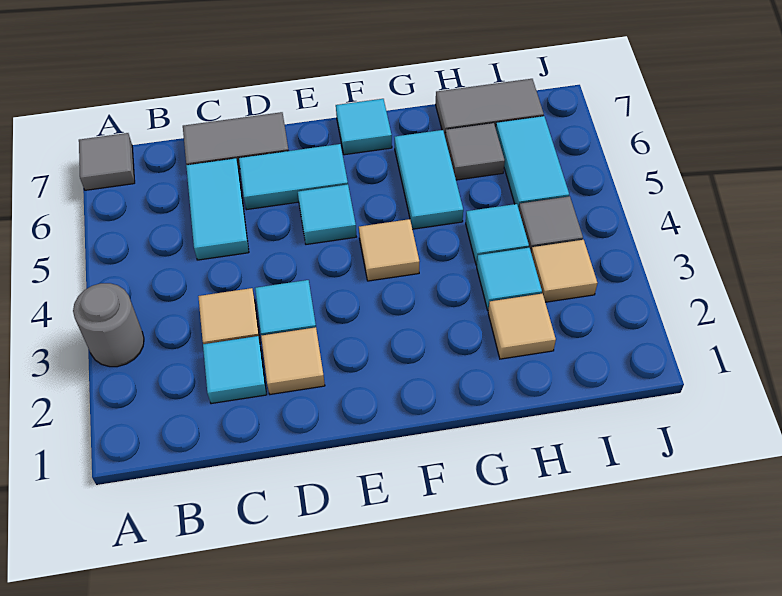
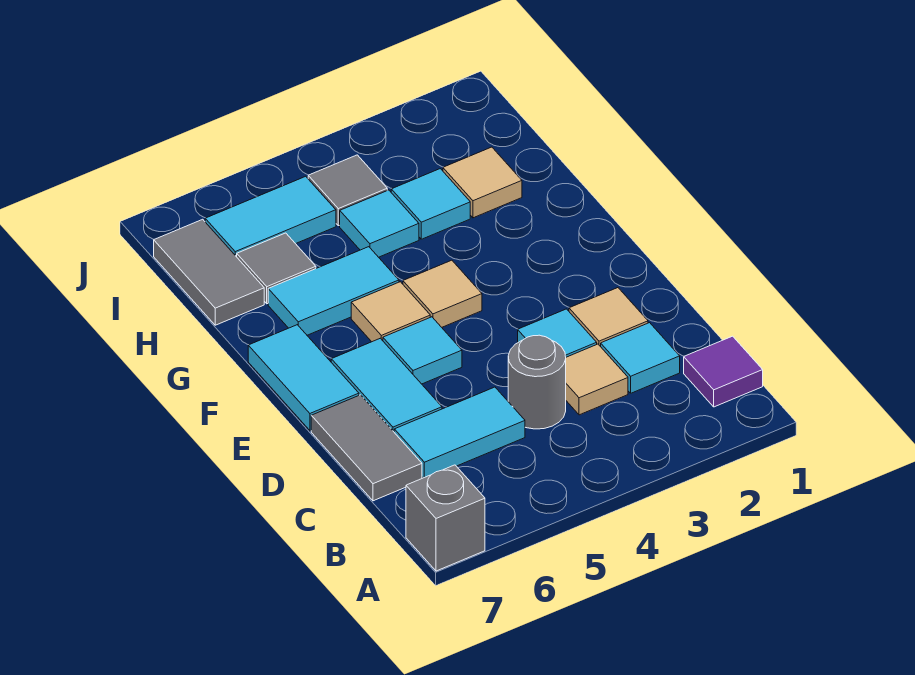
grey round brick A3 level 1 -> grey round brick C4 level 1
grey tile A7 level 1 -> grey brick A7 level 1
none -> purple tile B1 level 1
cyan tile F7 level 1 -> cyan tile E7:F7 level 1
tan tile I3 level 1 -> tan tile F5 level 1

